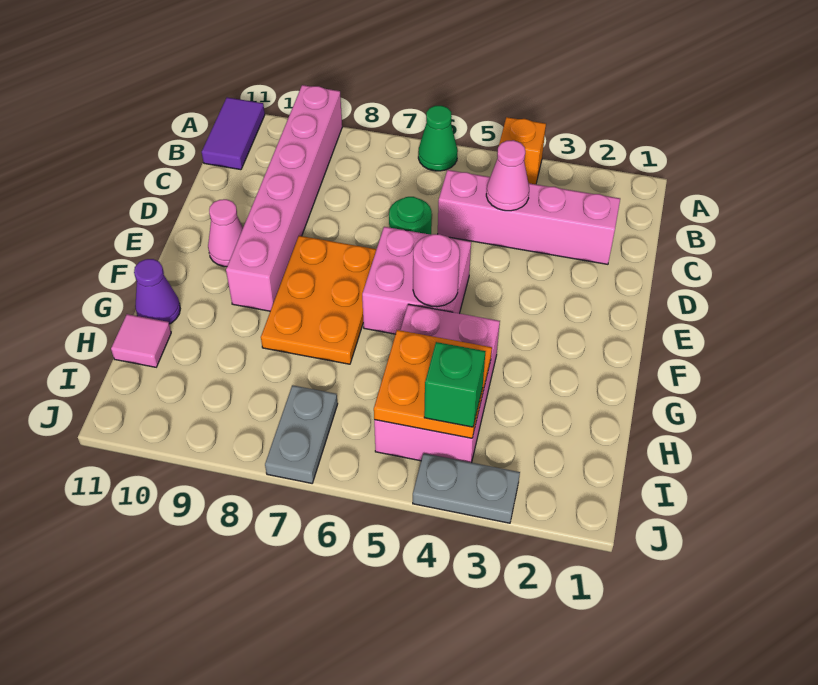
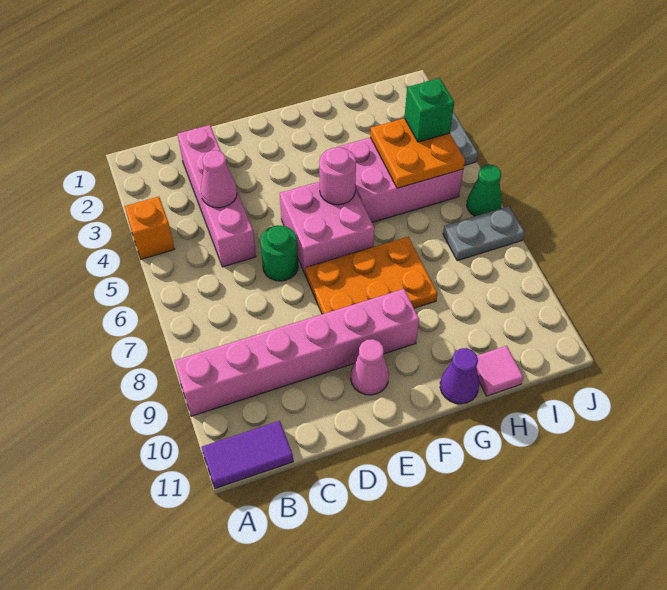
green cone A6 level 1 -> green cone J6 level 1

